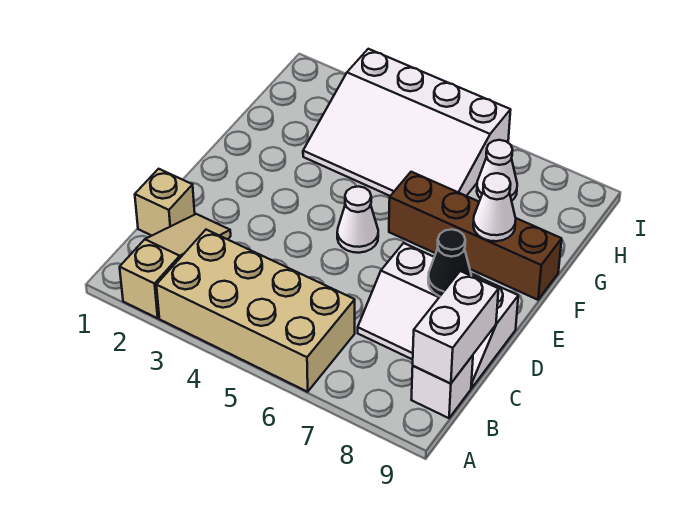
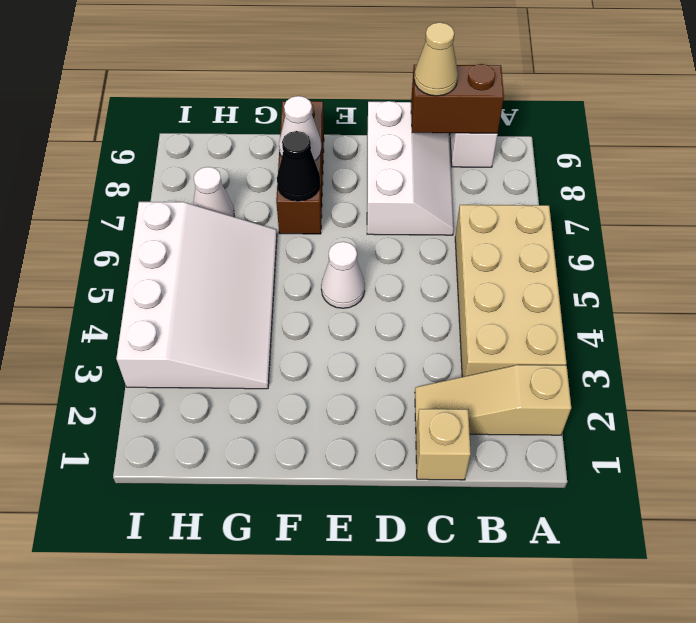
white brick B9:C9 level 2 -> brown brick B9:C9 level 2
none -> tan cone C9 level 3
black cone D8 level 2 -> black cone F7 level 2
brown brick F6:F9 level 1 -> brown brick F7:F9 level 1

